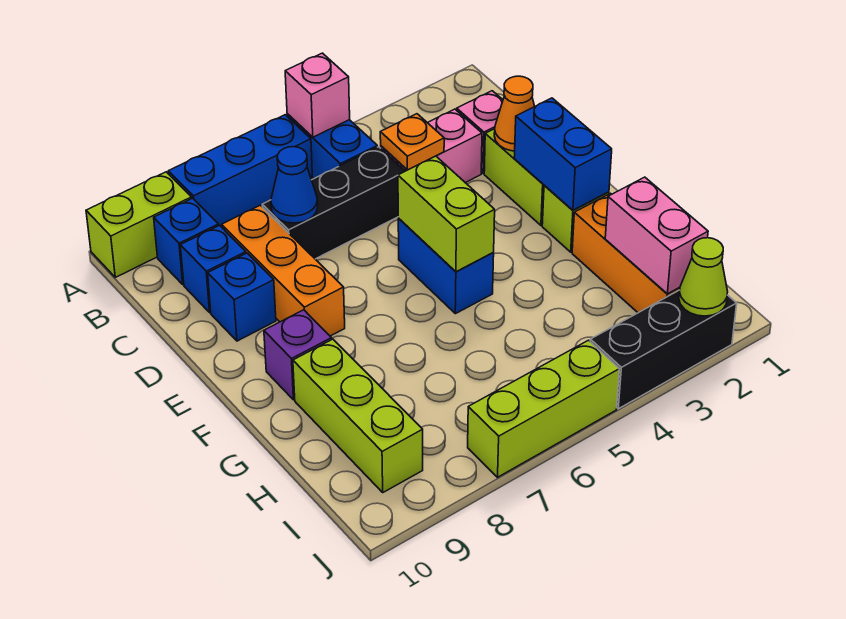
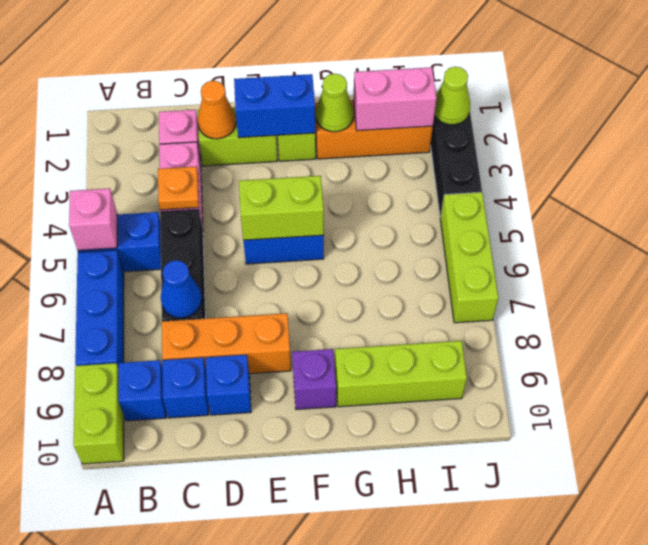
none -> lime cone G2 level 2

